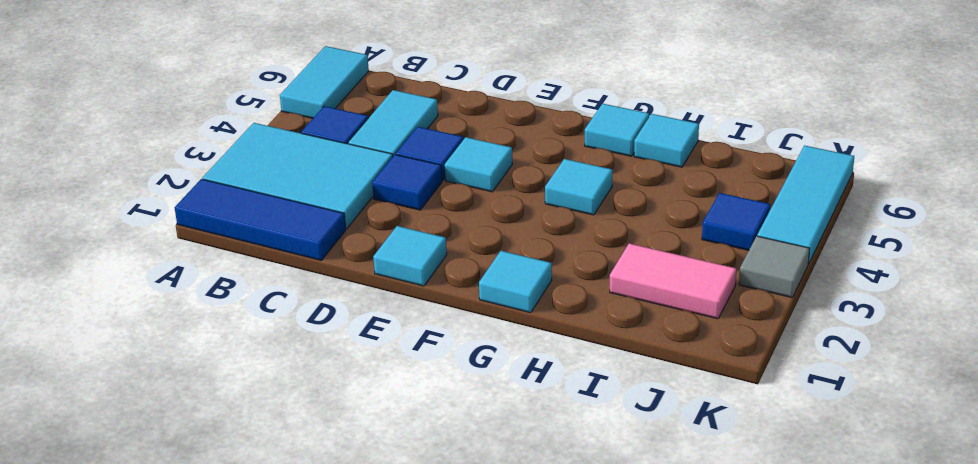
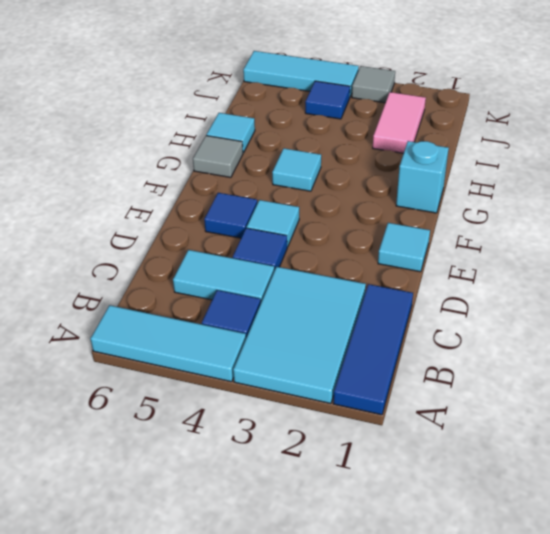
cyan tile A5:A6 level 1 -> cyan tile A4:A6 level 1
blue tile D3 level 1 -> blue tile E5 level 1
cyan tile G1 level 1 -> cyan brick G1 level 1
cyan tile G6 level 1 -> grey tile G6 level 1

